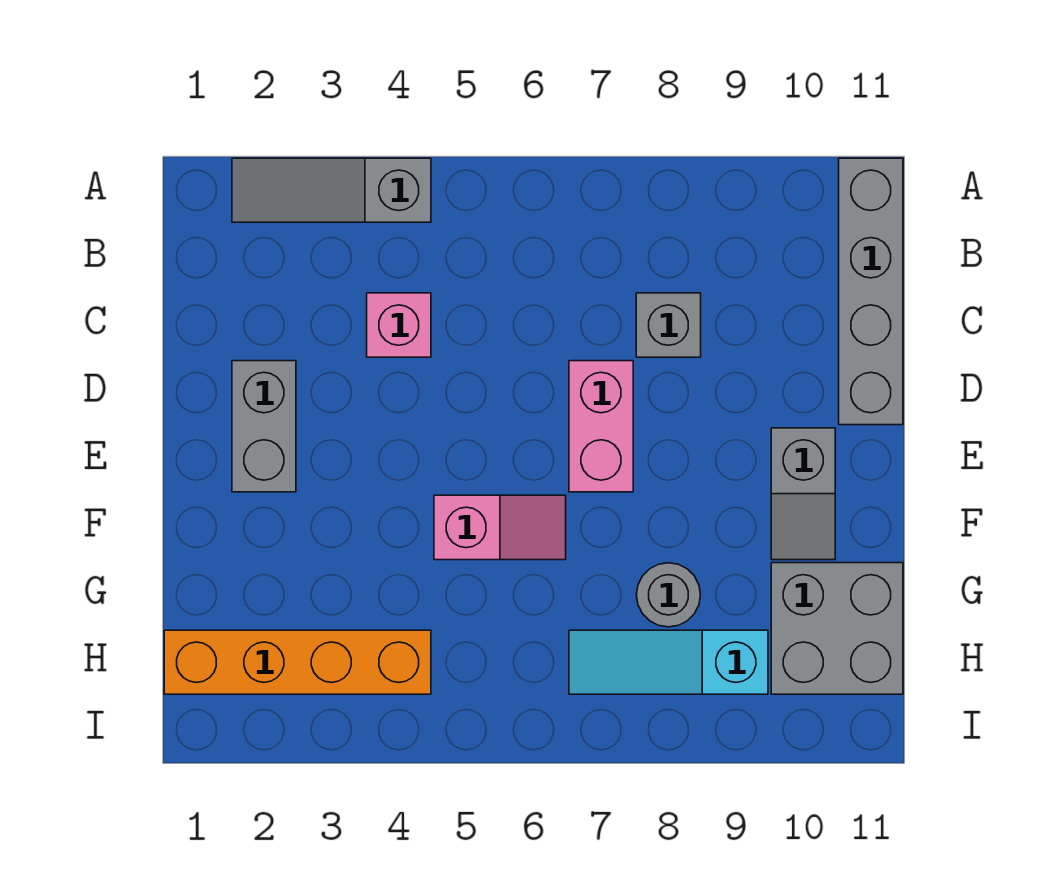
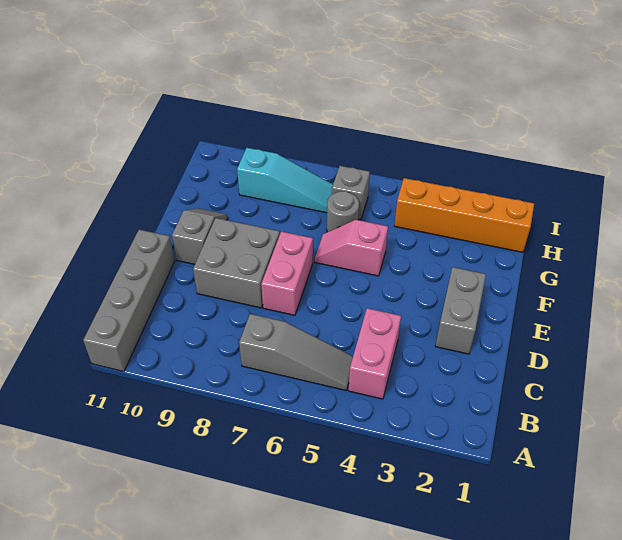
grey slope A2:A4 level 1 top 4 -> grey slope B5:B7 level 1 top 7
pink brick C4 level 1 -> pink brick B4:C4 level 1
grey brick C8 level 1 -> grey brick H6 level 1
grey round brick G8 level 1 -> grey round brick G6 level 1
grey brick G10:H11 level 1 -> grey brick D8:E9 level 1

